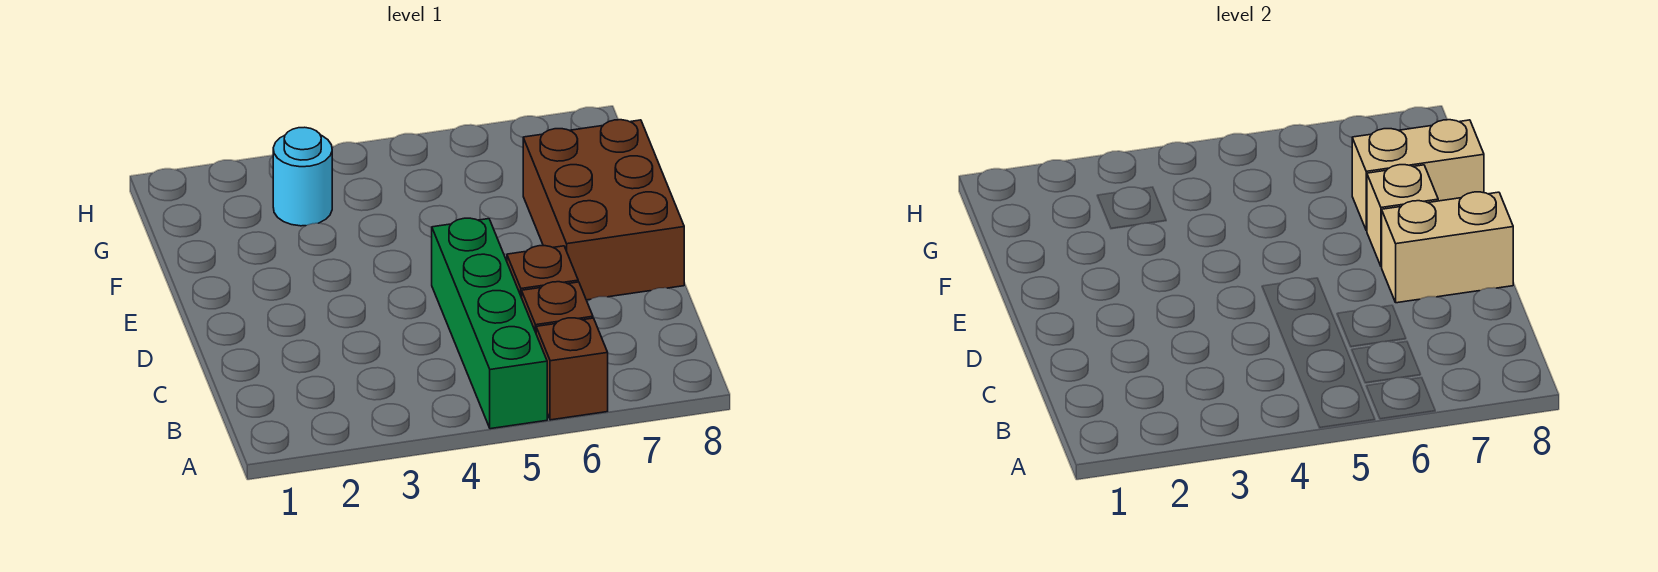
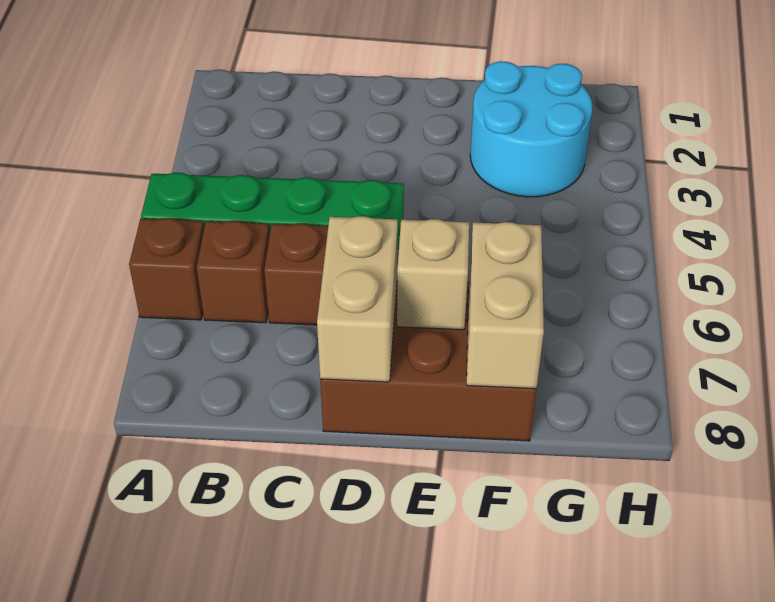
cyan round brick G3 level 1 -> cyan round brick F2:G3 level 1

